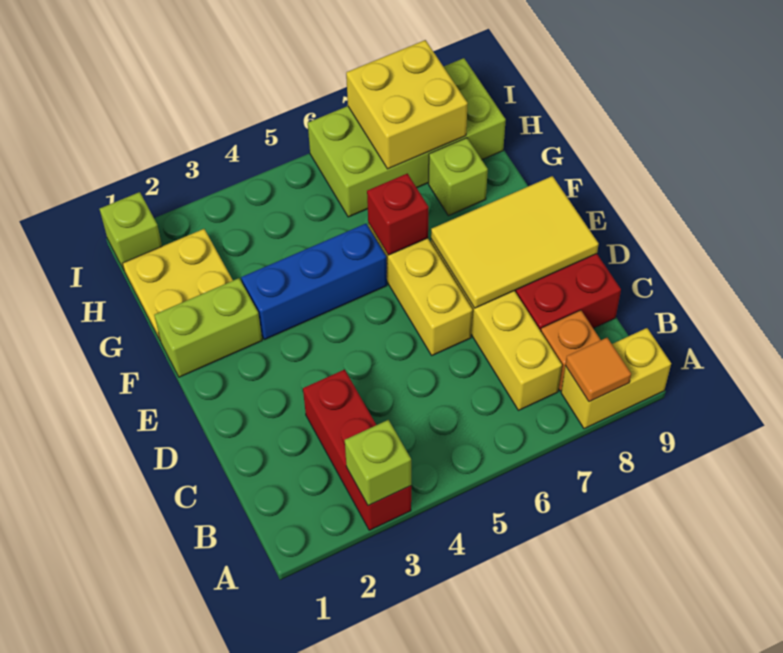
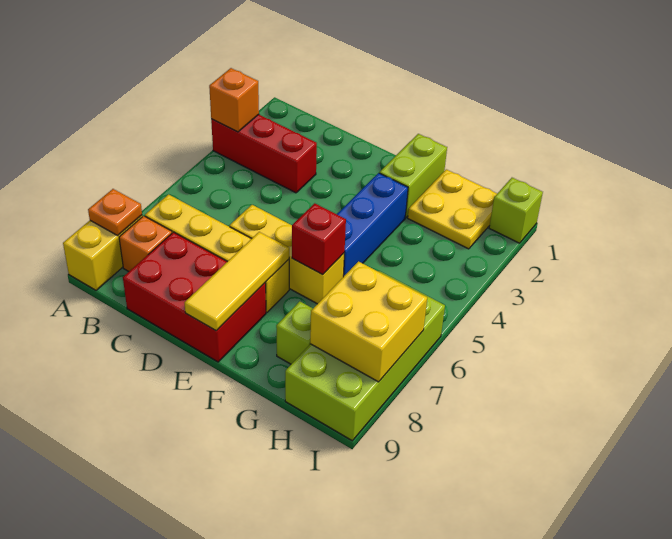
lime brick A3 level 2 -> orange brick A3 level 2
orange tile A8 level 2 -> orange plate A8 level 2
yellow tile D7:E9 level 2 -> yellow tile E7:E9 level 2

